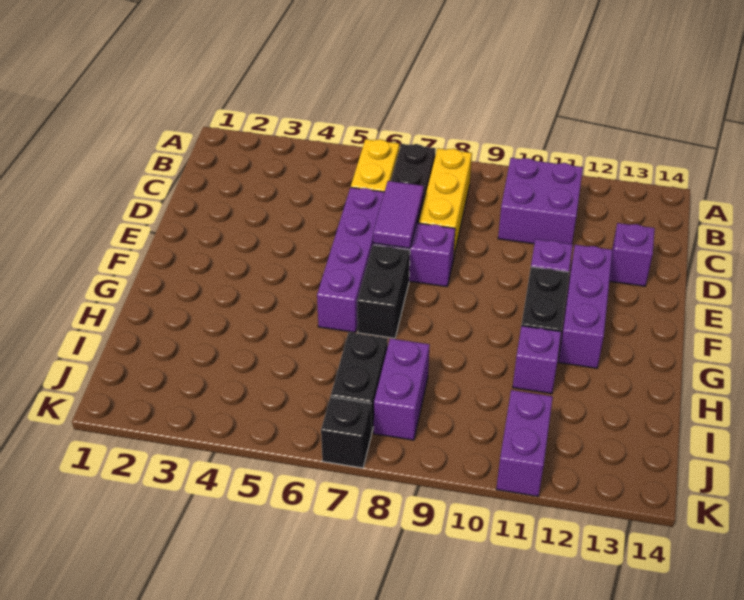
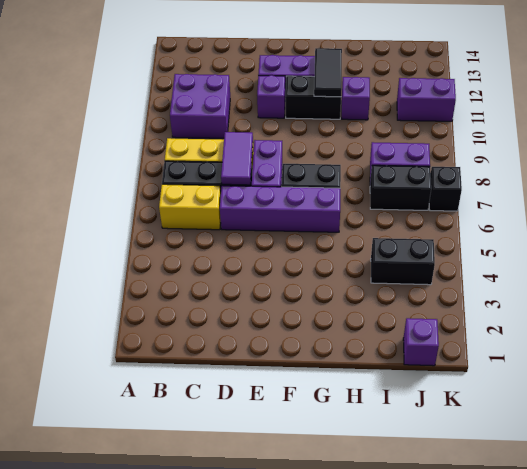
purple tile D7:E7 level 2 -> purple tile D7:D8 level 2
purple brick D13 level 1 -> purple brick J1 level 1
none -> black tile G11:G12 level 2
none -> black brick I4:J4 level 1

